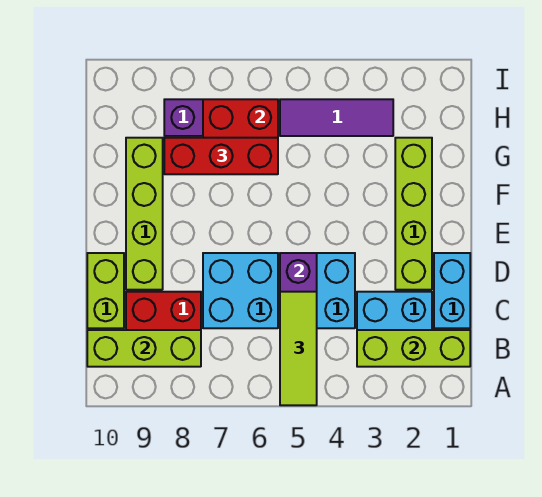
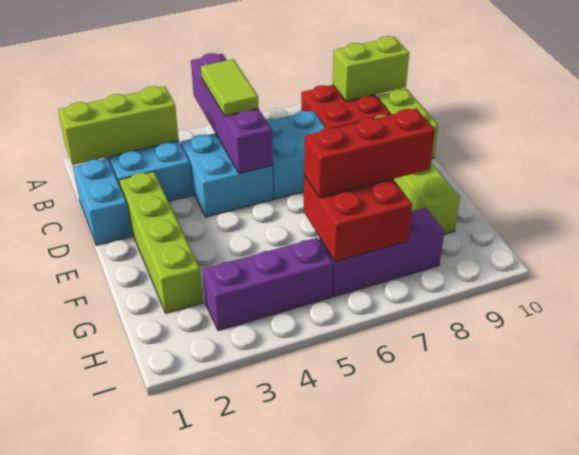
lime tile A5:C5 level 3 -> lime tile B5:C5 level 3
lime brick B8:B10 level 2 -> lime brick B9:B10 level 2
purple tile H3:H5 level 1 -> purple brick H3:H5 level 1

